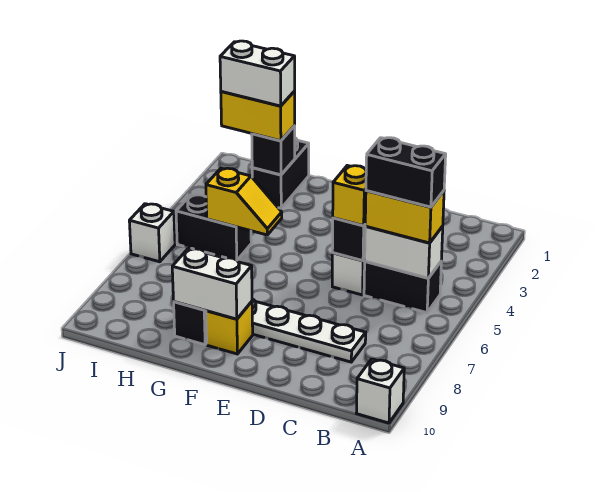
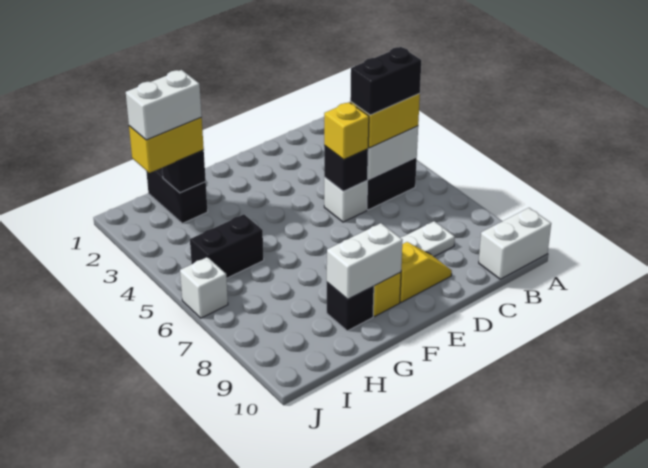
white brick A10 level 1 -> white brick A10:B10 level 1
yellow slope G5:H5 level 2 top H -> yellow slope D9:E9 level 1 top E

